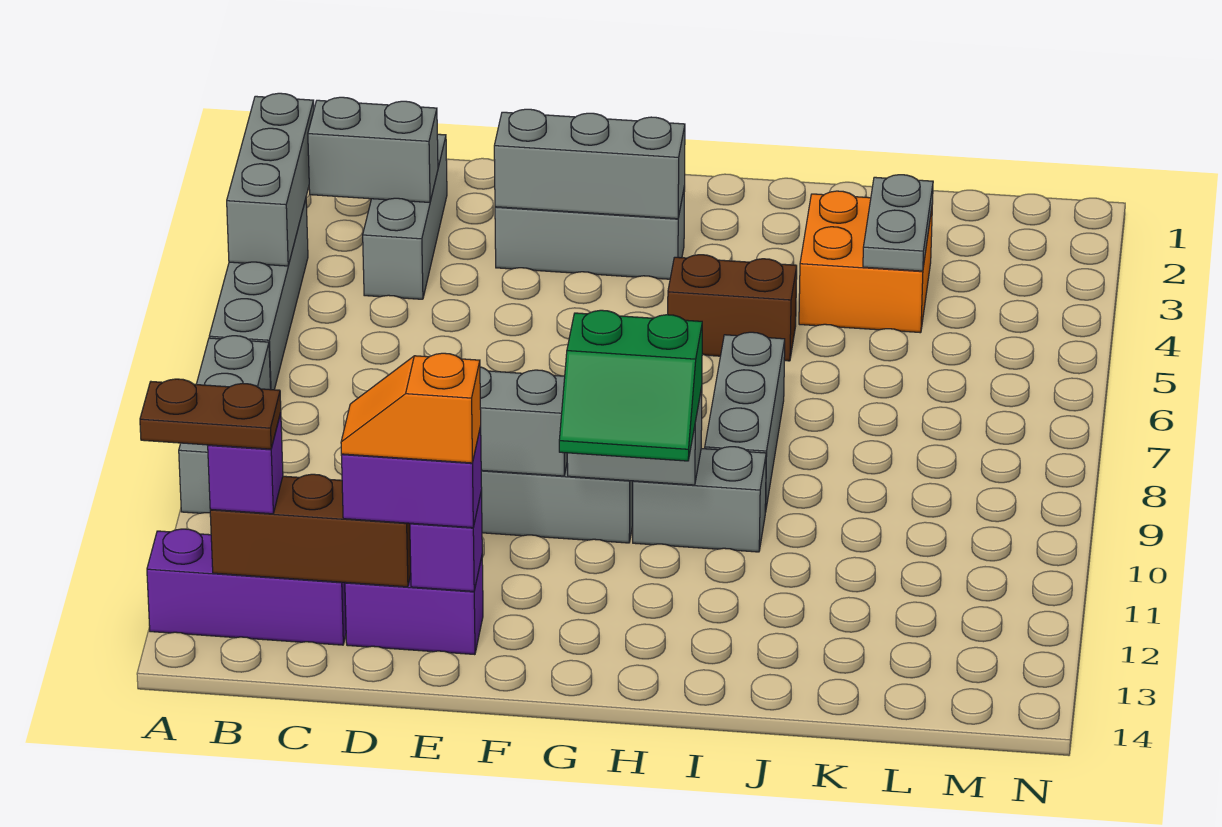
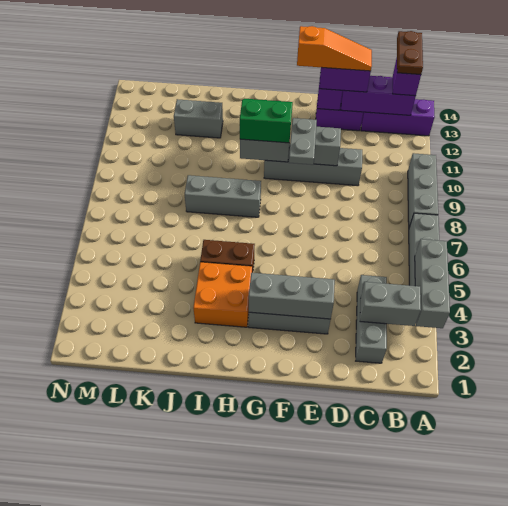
brown plate A13:B13 level 4 -> brown plate B13:B14 level 4
brown brick B13:D13 level 2 -> purple brick B13:D13 level 2
orange slope D13:E13 level 4 top E -> orange slope D13:F13 level 4 top F
grey brick H10:I10 level 1 -> grey brick J12:K12 level 1
grey brick I7:I9 level 1 -> grey brick H8:J8 level 1
orange brick J3:K4 level 1 -> orange brick H3:I4 level 1
grey plate K3:K4 level 2 -> grey plate F9:F10 level 3

